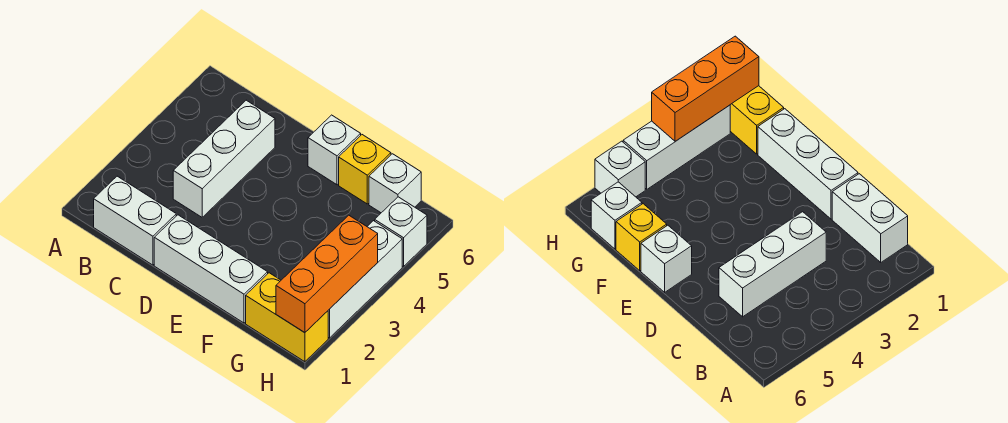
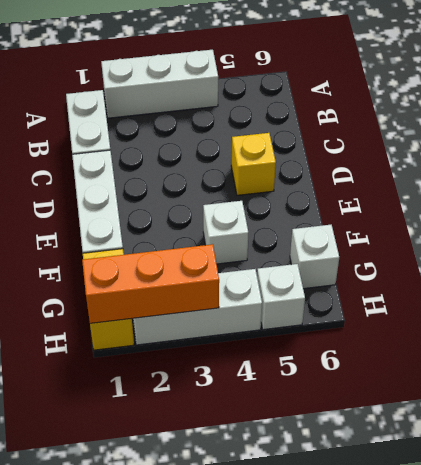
white brick C3:C5 level 1 -> white brick A2:A4 level 1
white brick E6 level 1 -> white brick F4 level 1
yellow brick F6 level 1 -> yellow brick D5 level 1

